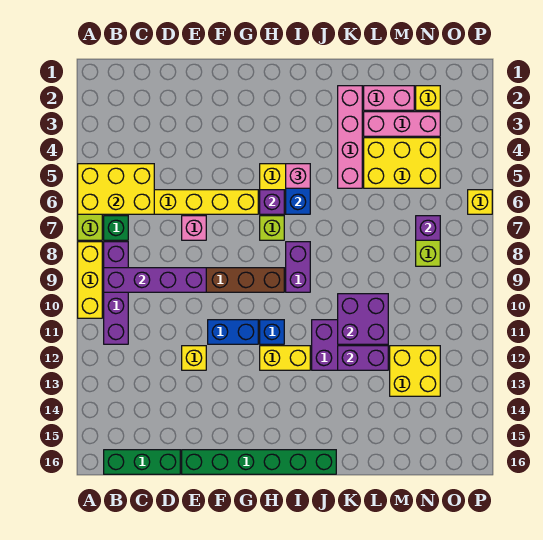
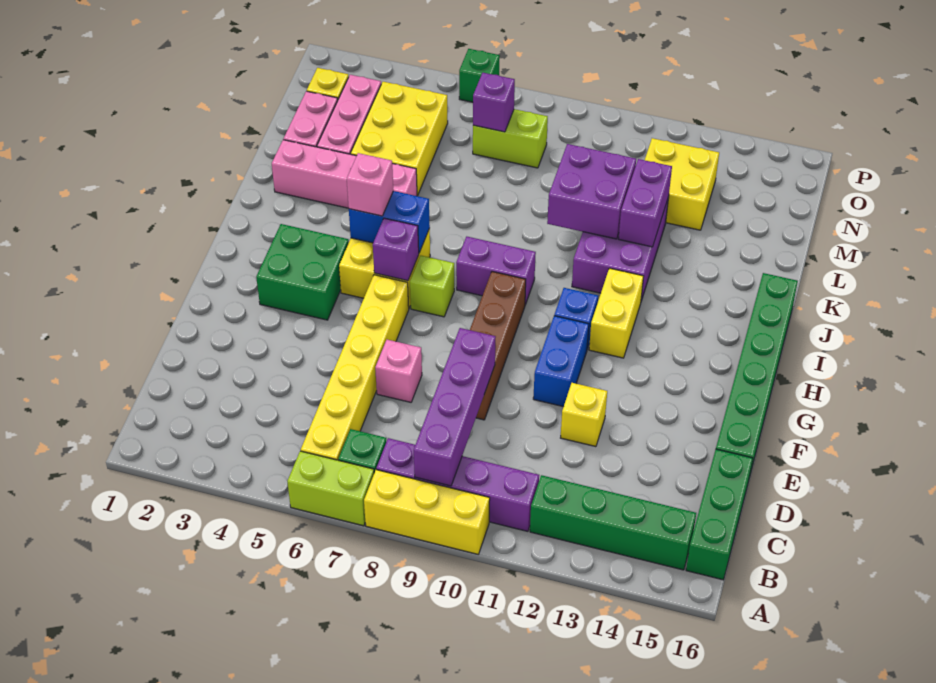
yellow brick A5:C6 level 2 -> none
none -> green brick B12:B15 level 1
none -> green brick G3:H4 level 1
yellow brick P6 level 1 -> green brick P6 level 1

